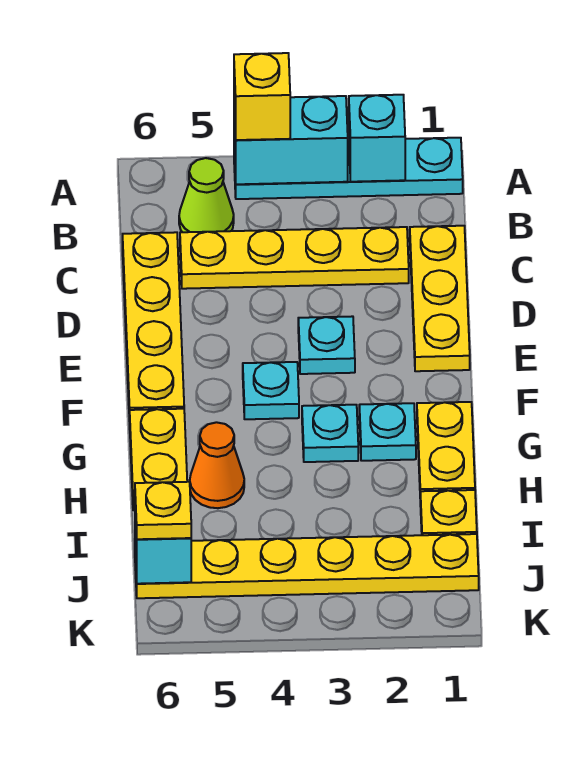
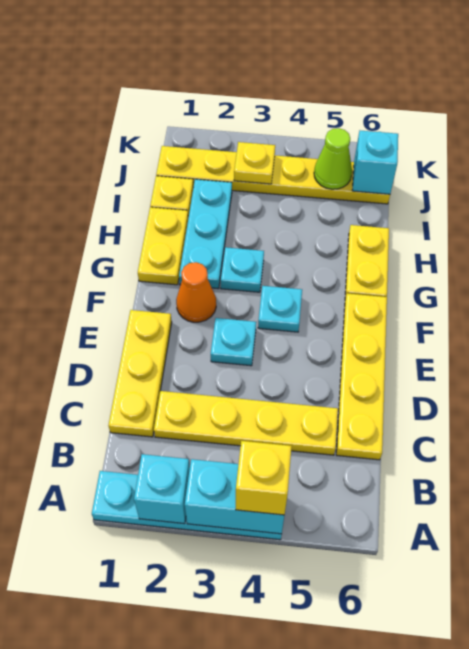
lime cone B5 level 1 -> lime cone J5 level 2
cyan plate G2 level 1 -> cyan plate G2:I2 level 1
orange cone H5 level 1 -> orange cone F2 level 1
yellow plate J6 level 3 -> yellow plate J3 level 2

